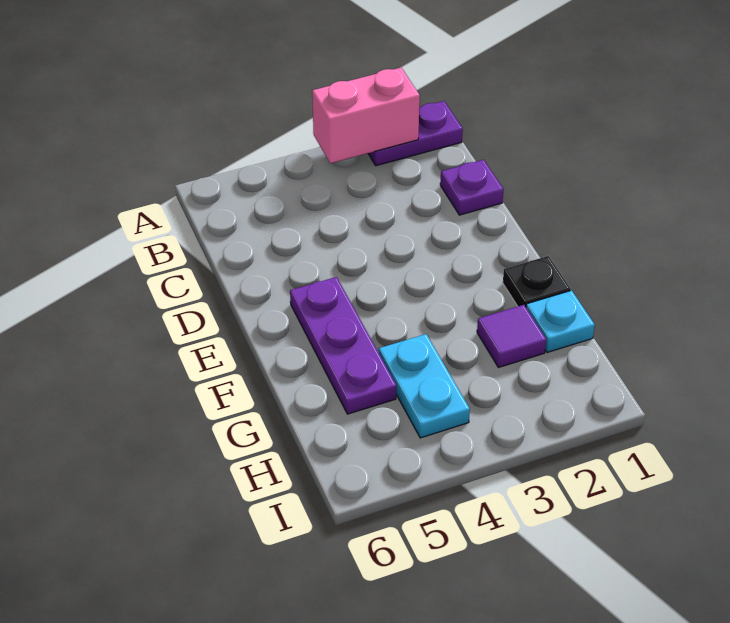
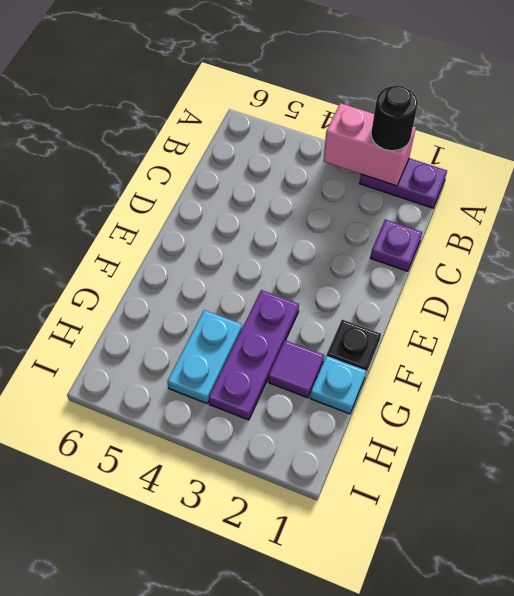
none -> black round brick A2 level 3
purple plate E5:G5 level 1 -> purple plate F3:H3 level 1

